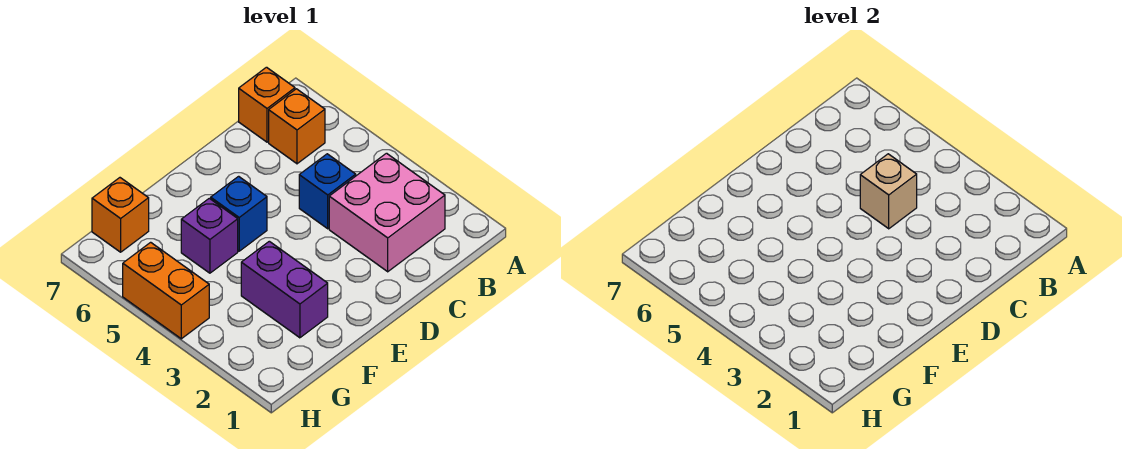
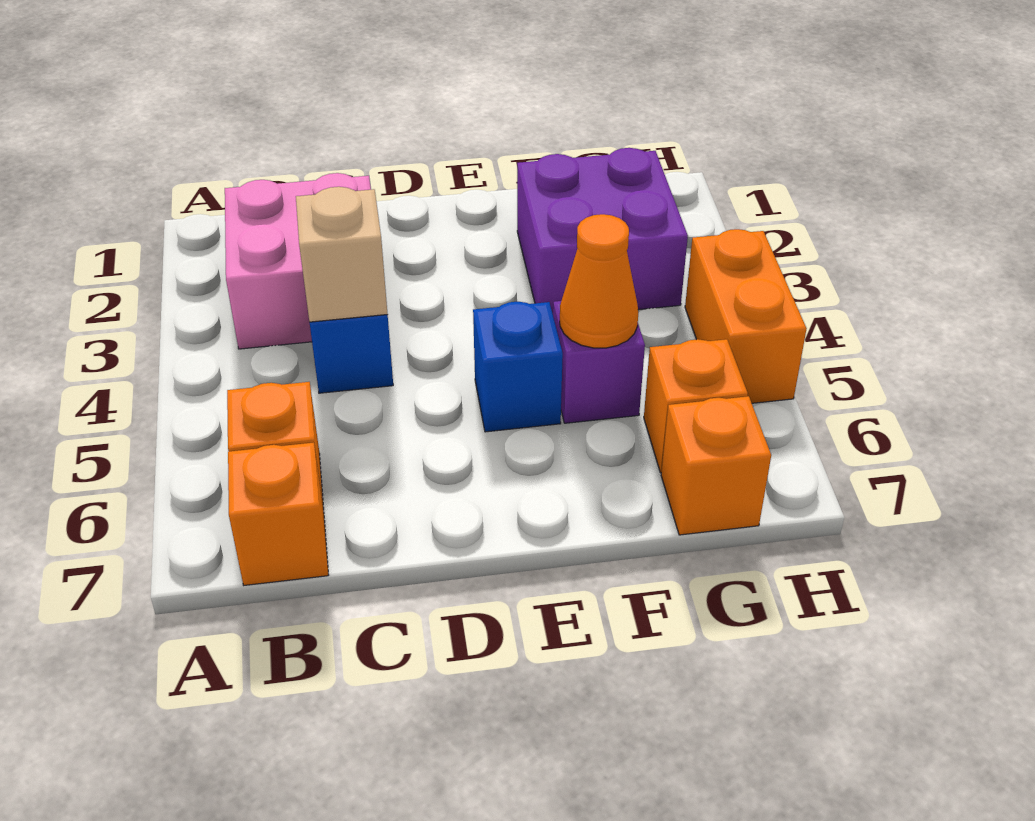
purple brick F2:F3 level 1 -> purple brick F2:G3 level 1
none -> orange cone F5 level 2
none -> orange brick G6 level 1

